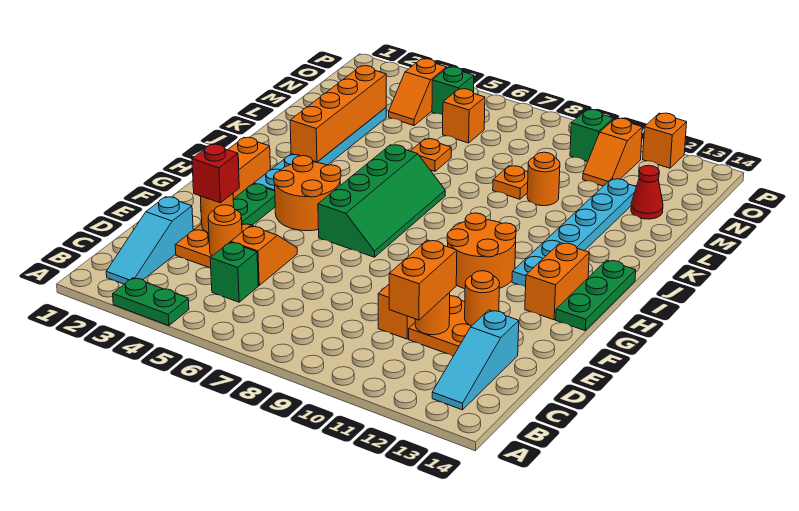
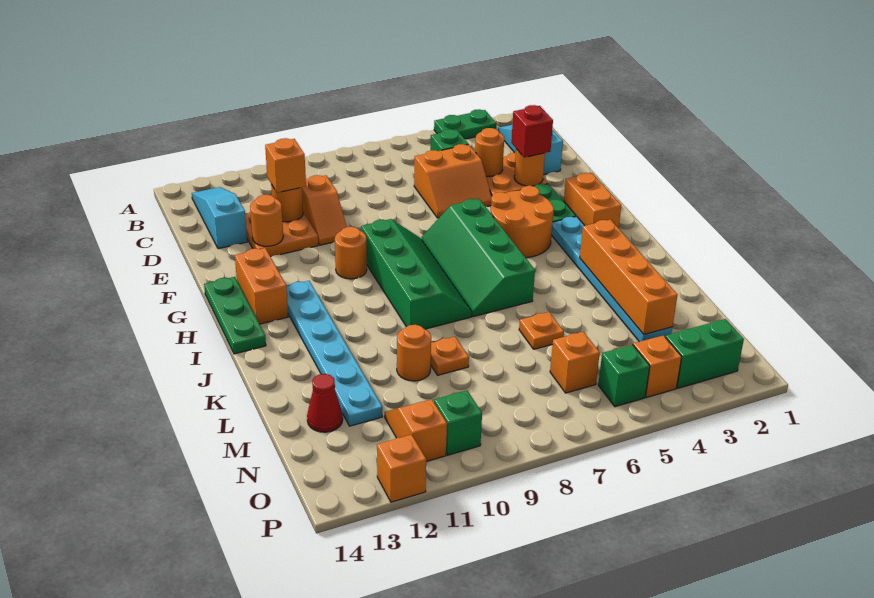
orange brick C11:D11 level 3 -> orange brick D11 level 3
orange slope D5:E5 level 1 top D -> orange slope D5:E6 level 1 top D
none -> green slope G8:J9 level 1 top 9
orange round brick G10:H11 level 1 -> orange round brick G10 level 1
none -> green brick O2:O3 level 1

